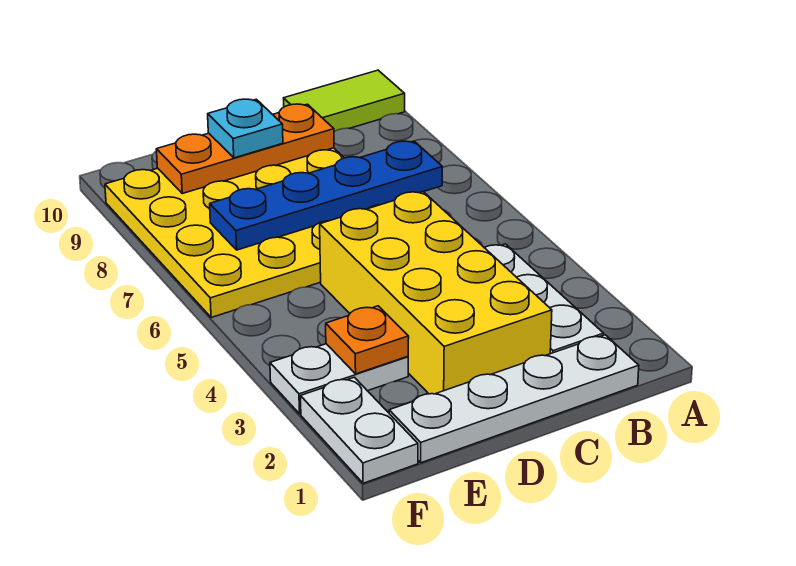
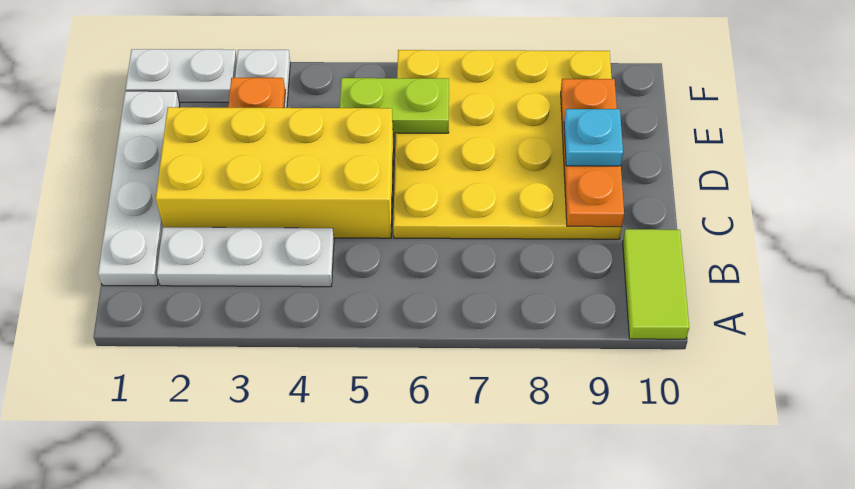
blue plate B7:E7 level 2 -> none
none -> lime plate E5:E6 level 2

